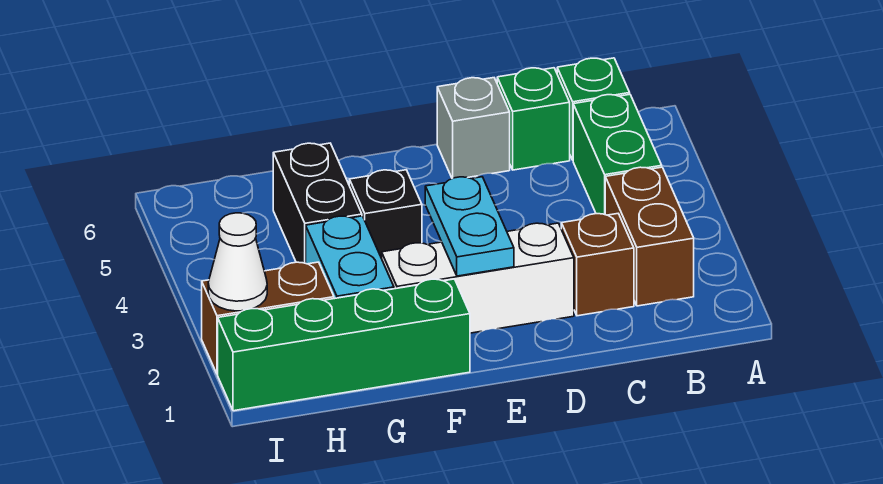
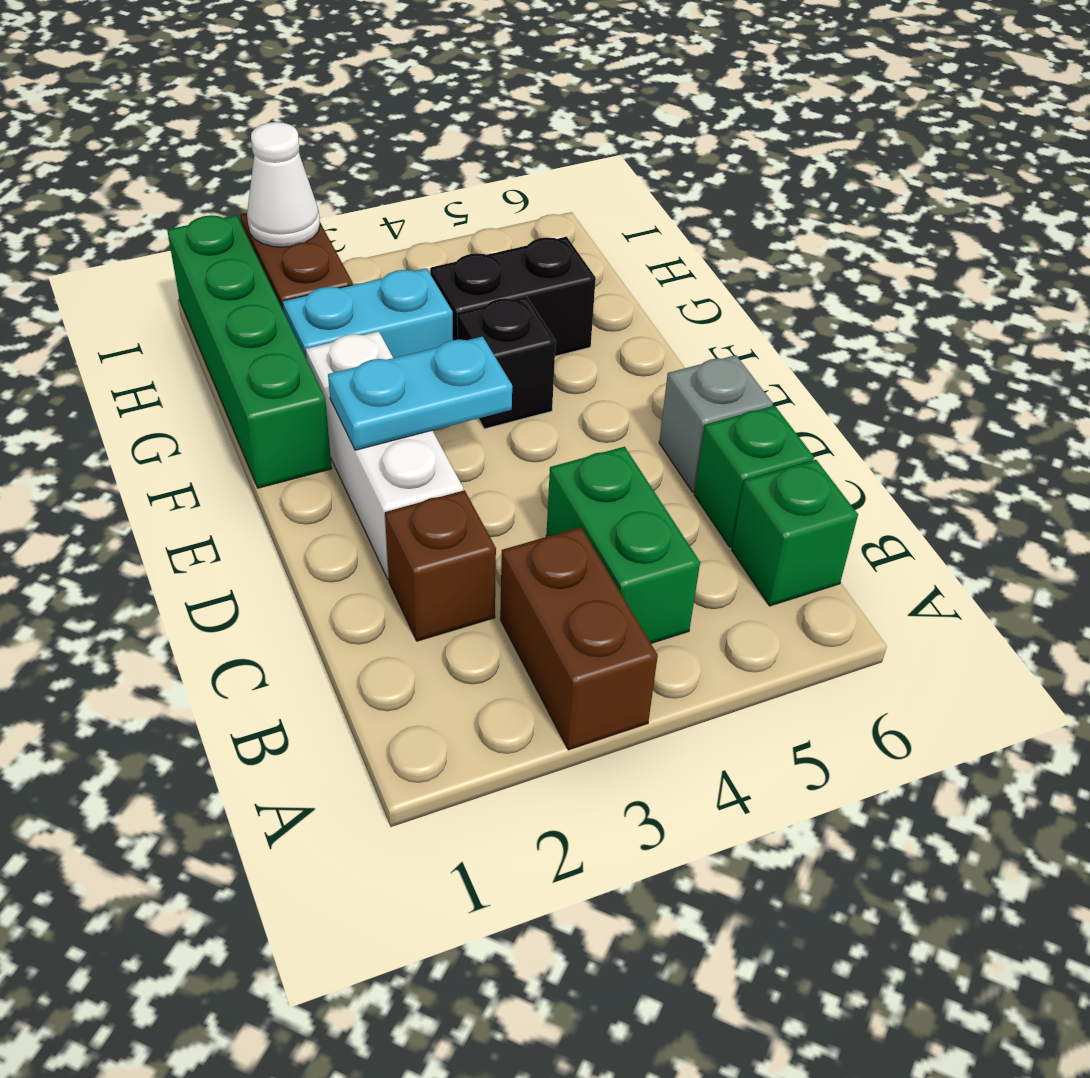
brown brick B2:B3 level 1 -> brown brick A3:B3 level 1
green brick B4:B5 level 1 -> green brick B4:C4 level 1

